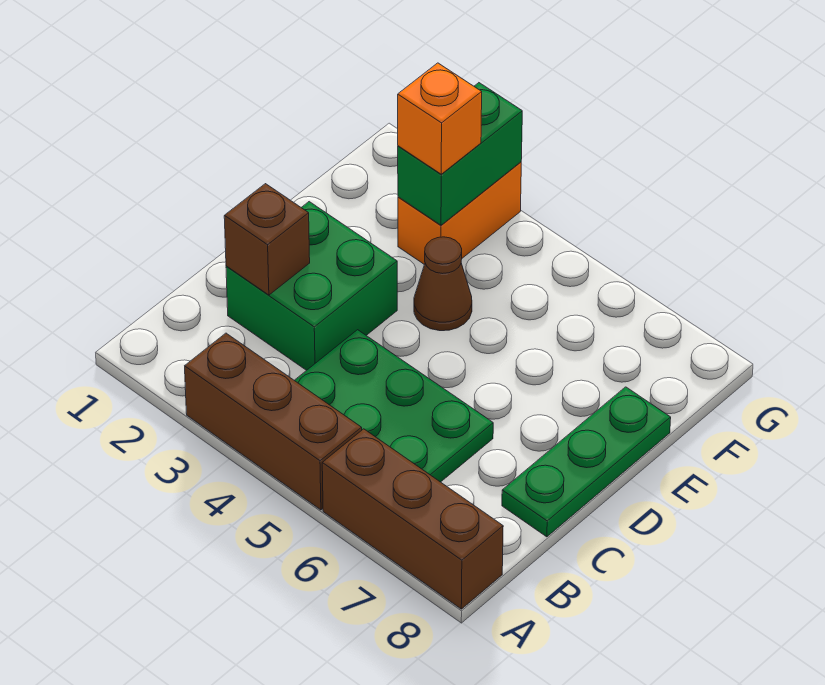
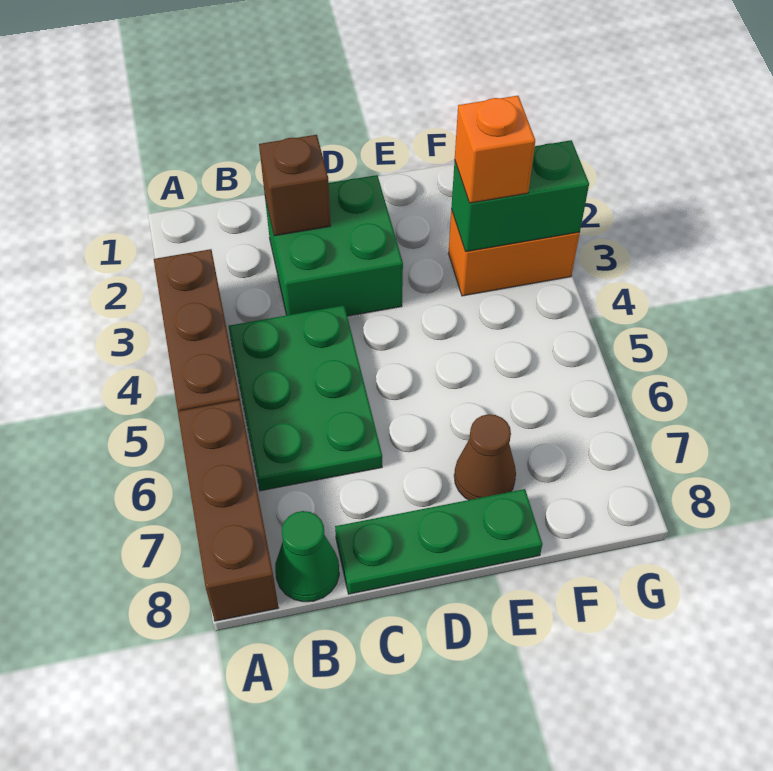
none -> green cone B8 level 1
brown cone E4 level 1 -> brown cone E7 level 1

